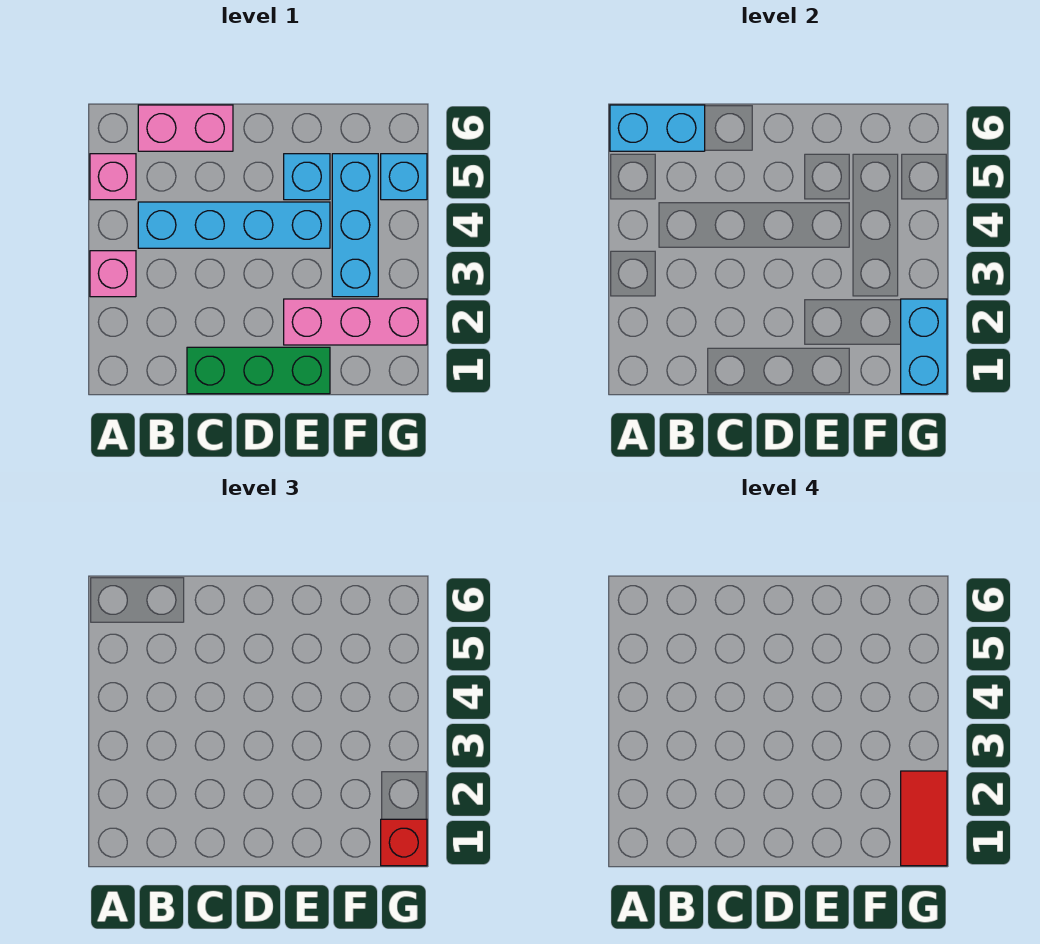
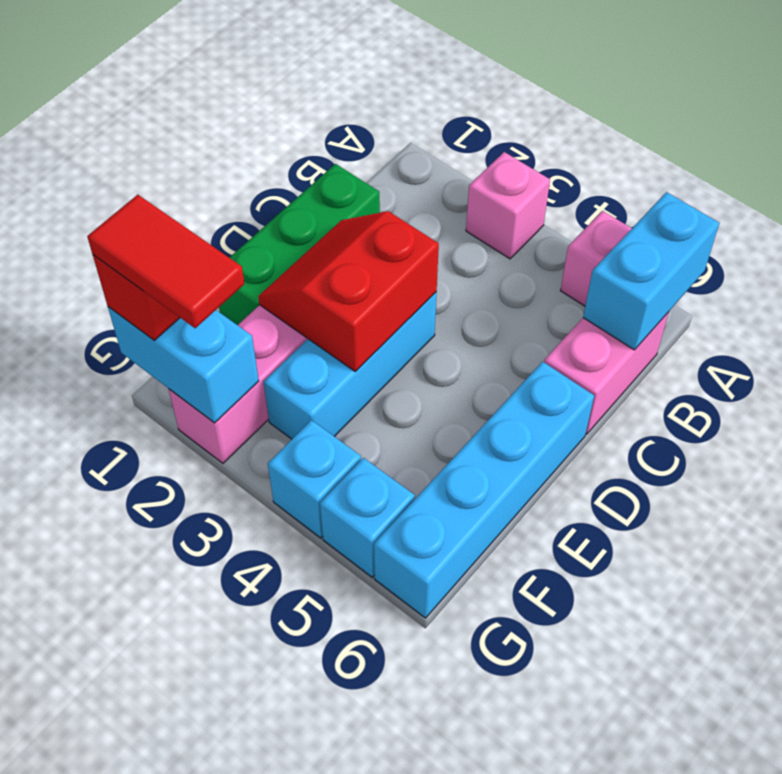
cyan brick B4:E4 level 1 -> cyan brick D6:G6 level 1
none -> red slope D2:E3 level 2 top 3
cyan brick E5 level 1 -> cyan brick G4 level 1
cyan brick F3:F5 level 1 -> cyan brick D3:F3 level 1

